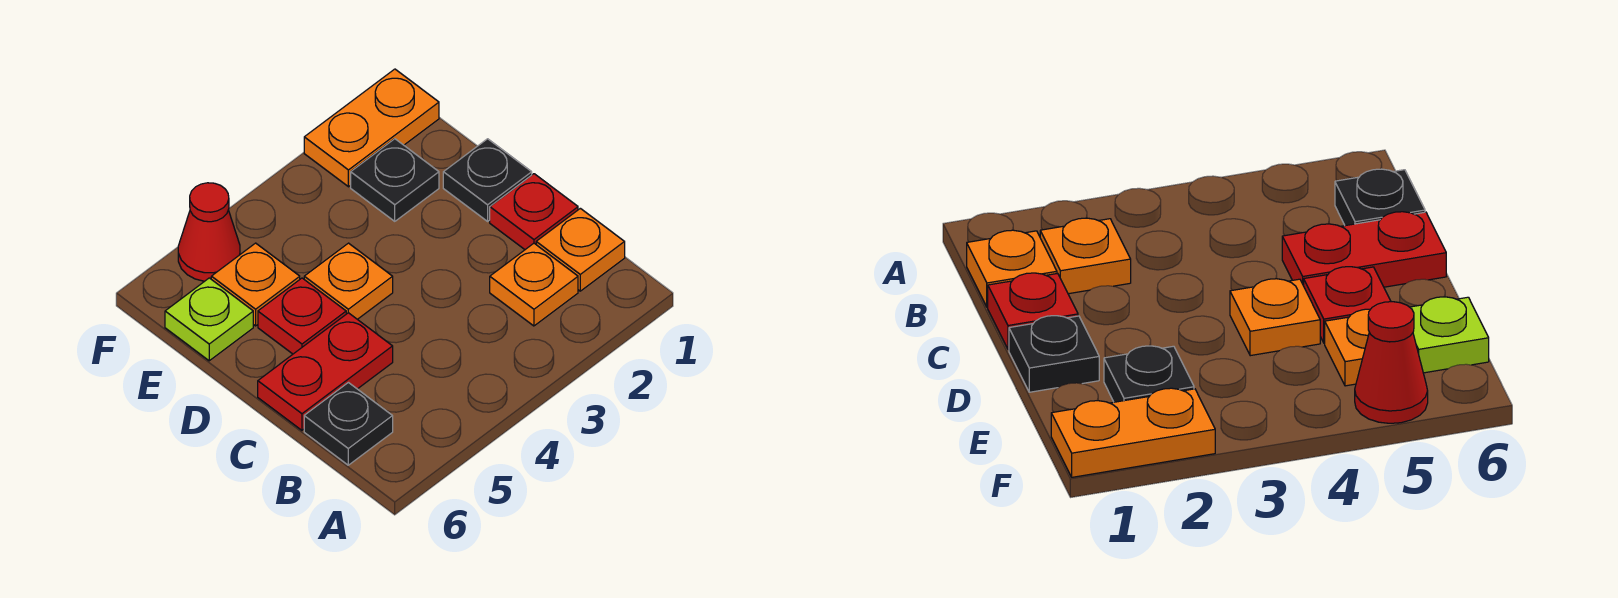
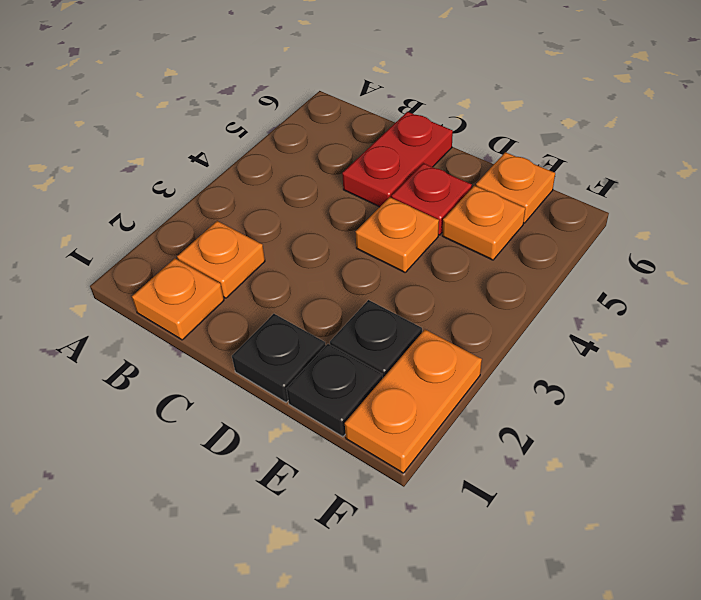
black plate B6 level 1 -> black plate E1 level 1
red plate C1 level 1 -> none
lime plate E6 level 1 -> orange plate E6 level 1
red cone F5 level 1 -> none

